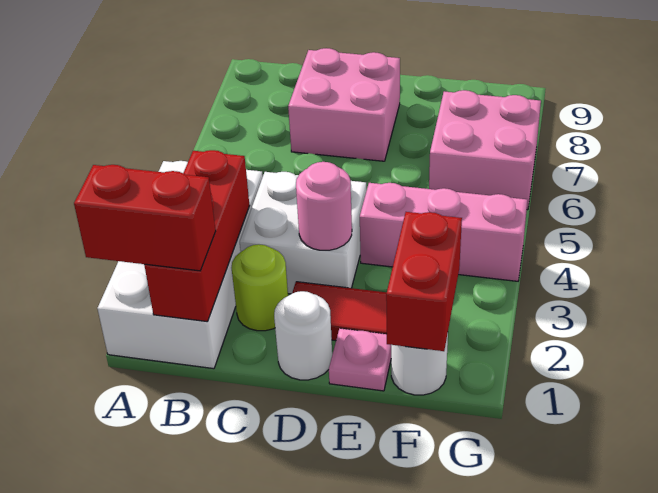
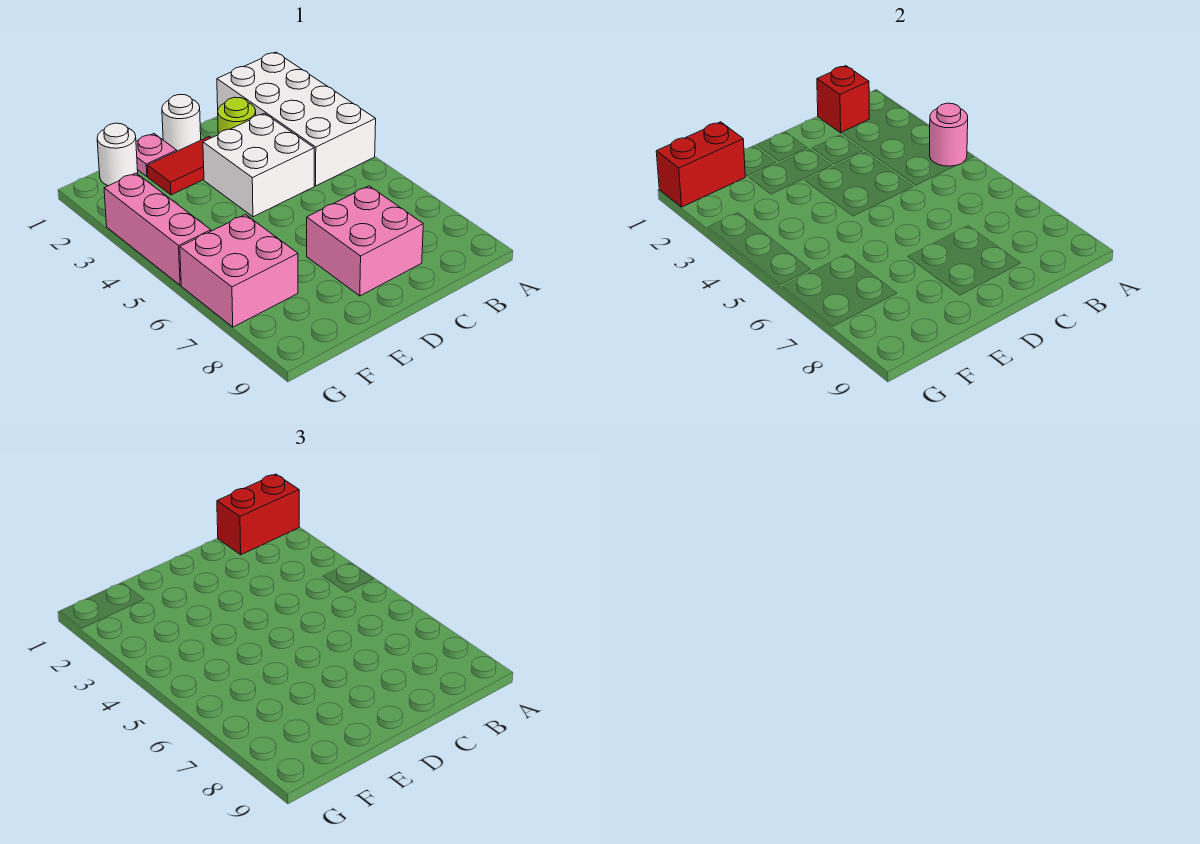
red brick B1:B3 level 2 -> red brick B1 level 2
pink round brick D3 level 2 -> pink round brick A4 level 2
pink brick E4:G4 level 1 -> pink brick G3:G5 level 1
red brick F1:F2 level 2 -> red brick F1:G1 level 2

